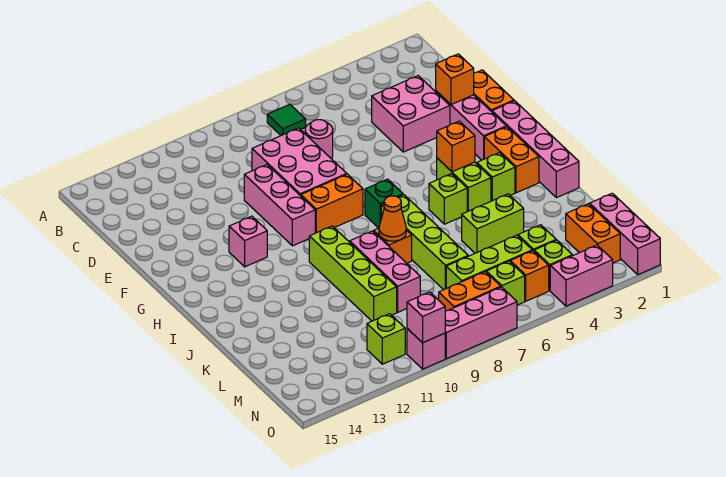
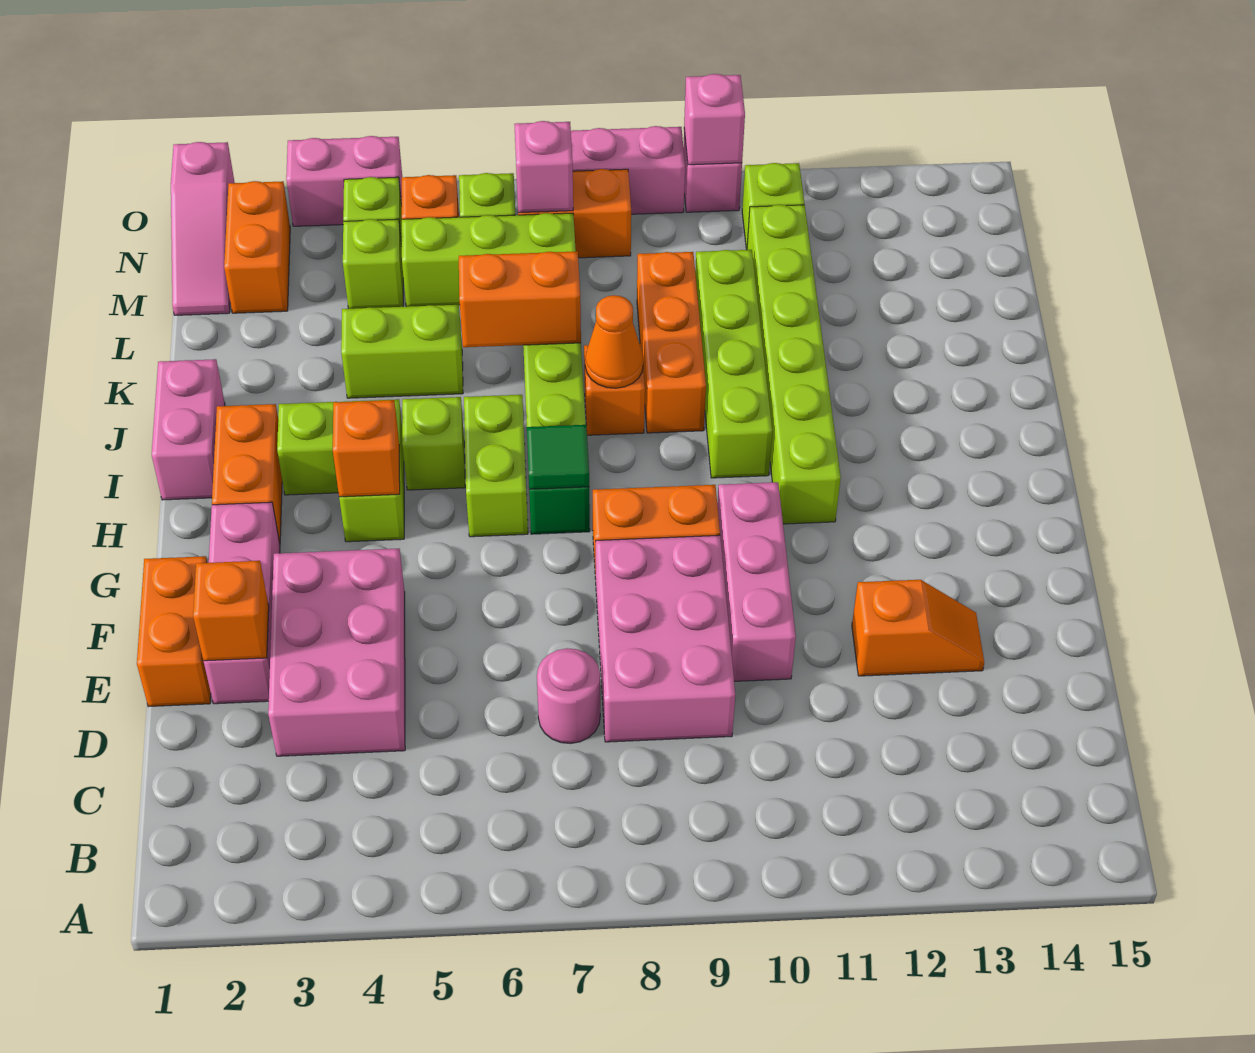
green tile B7 level 1 -> green tile H7 level 2
pink brick D3:E4 level 1 -> pink brick D3:F4 level 1
none -> orange slope E12:E13 level 1 top 12
pink brick G1:J1 level 1 -> pink brick I1:J1 level 1
pink brick G12 level 1 -> pink brick N7 level 2
none -> lime brick H6:I6 level 1
none -> lime brick H11:M11 level 1
pink brick J9:L9 level 1 -> orange brick J9:L9 level 1
none -> orange brick K6:K7 level 2
pink brick M1:O1 level 1 -> pink slope M1:O1 level 1 top O

